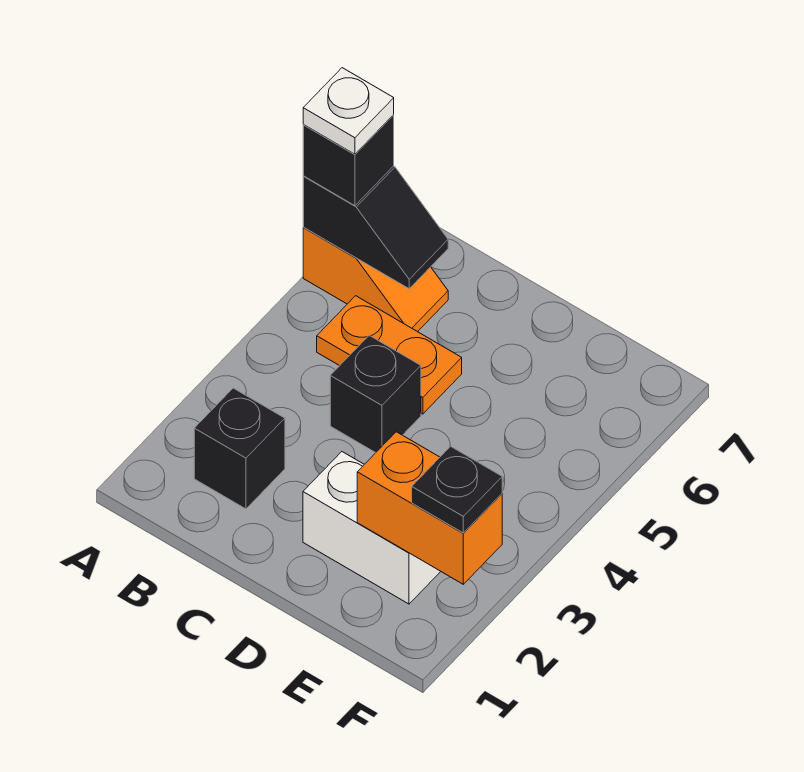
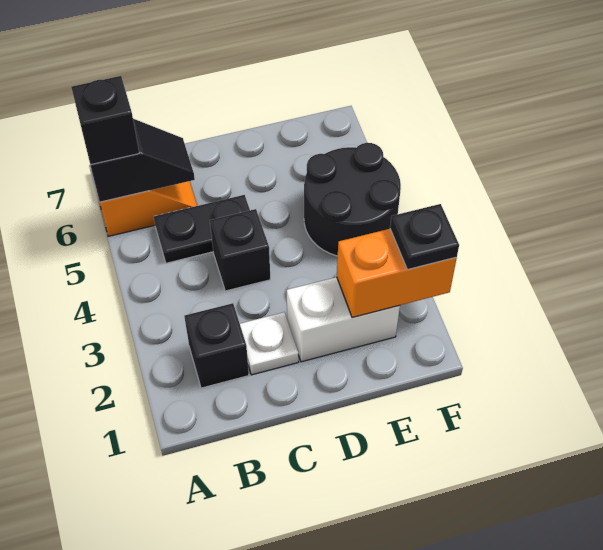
white plate A6 level 4 -> white plate C2 level 1
orange plate B5:C5 level 1 -> black plate B5:C5 level 1
none -> black round brick E4:F5 level 1

